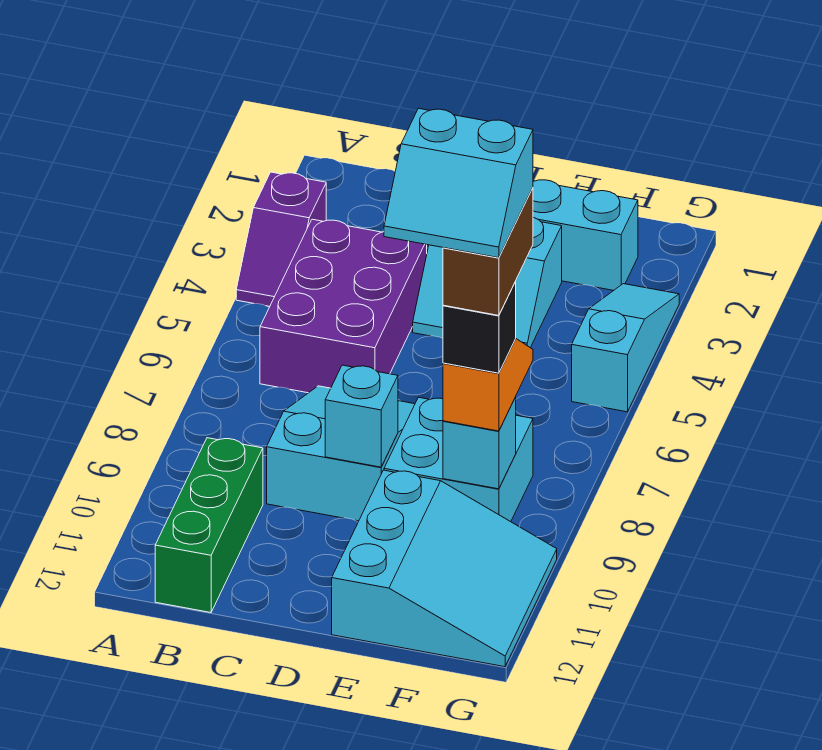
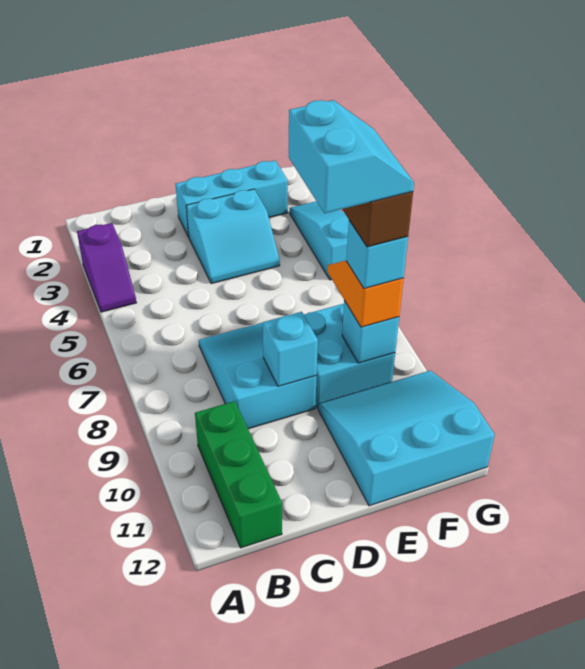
purple brick B4:C6 level 1 -> none
cyan slope E8:F9 level 6 top 8 -> cyan slope E8:F9 level 6 top E
cyan slope E10:G12 level 1 top E -> cyan slope E10:G12 level 1 top 12
black brick F9 level 4 -> cyan brick F9 level 4

